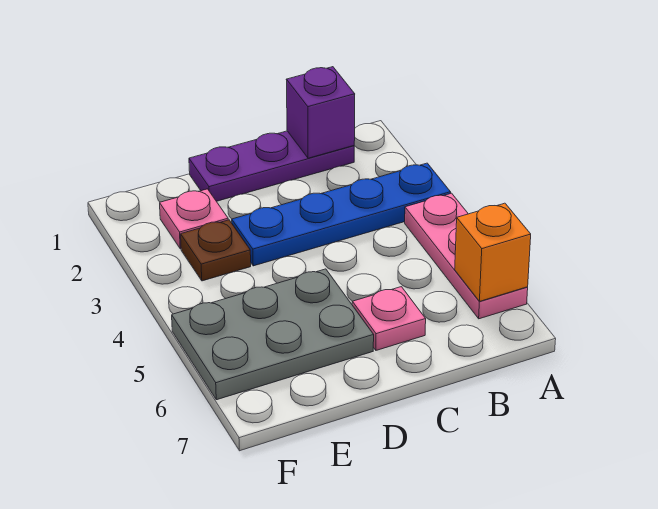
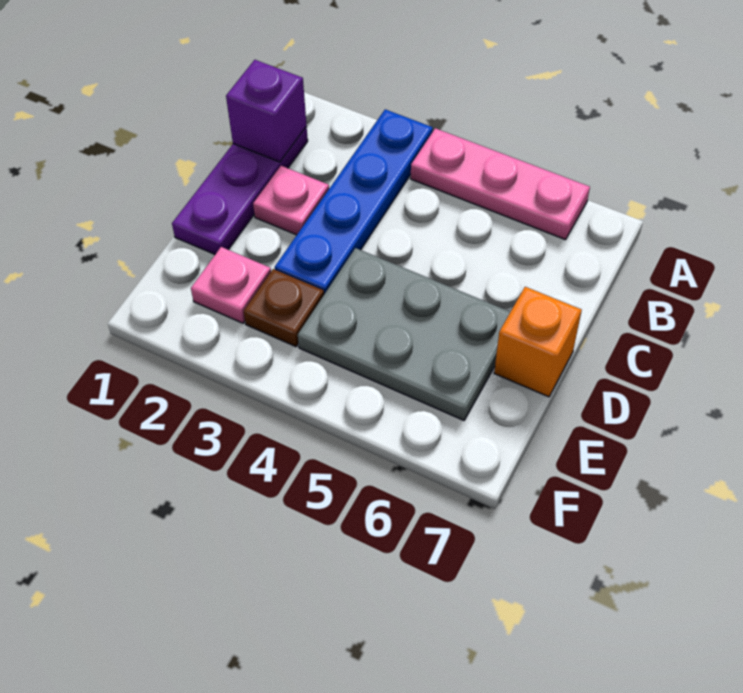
orange brick A6 level 2 -> orange brick D7 level 1
pink plate C6 level 1 -> pink plate C2 level 1
grey plate D5:F6 level 1 -> grey plate D4:E6 level 1

